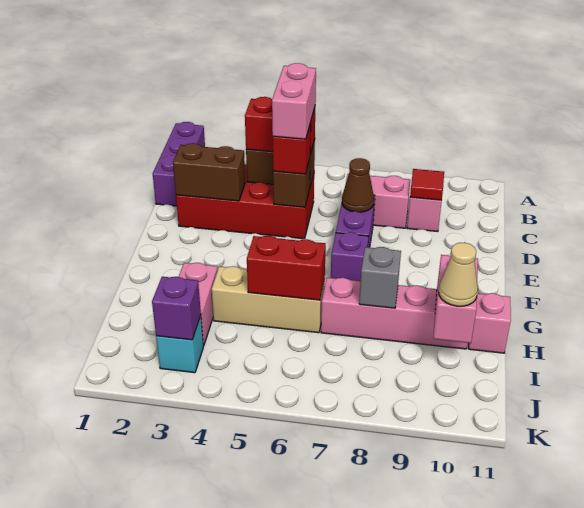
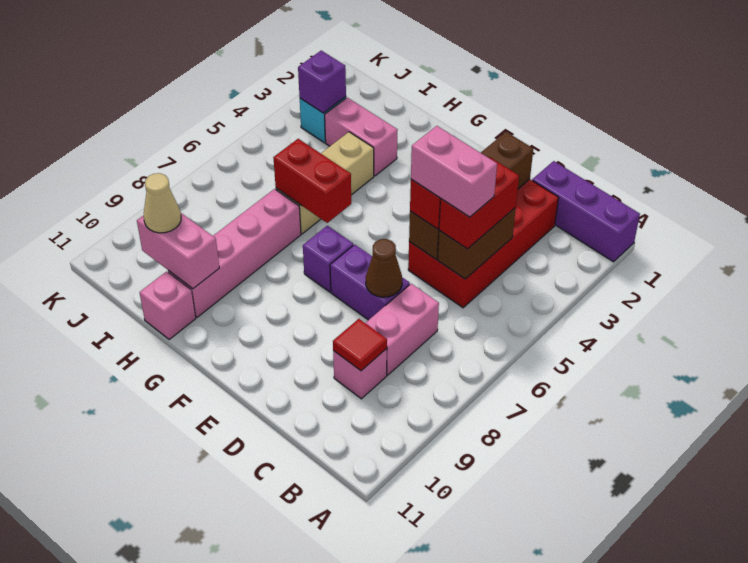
red brick H5:H6 level 2 -> red brick G6:H6 level 2
grey brick H8 level 2 -> none

